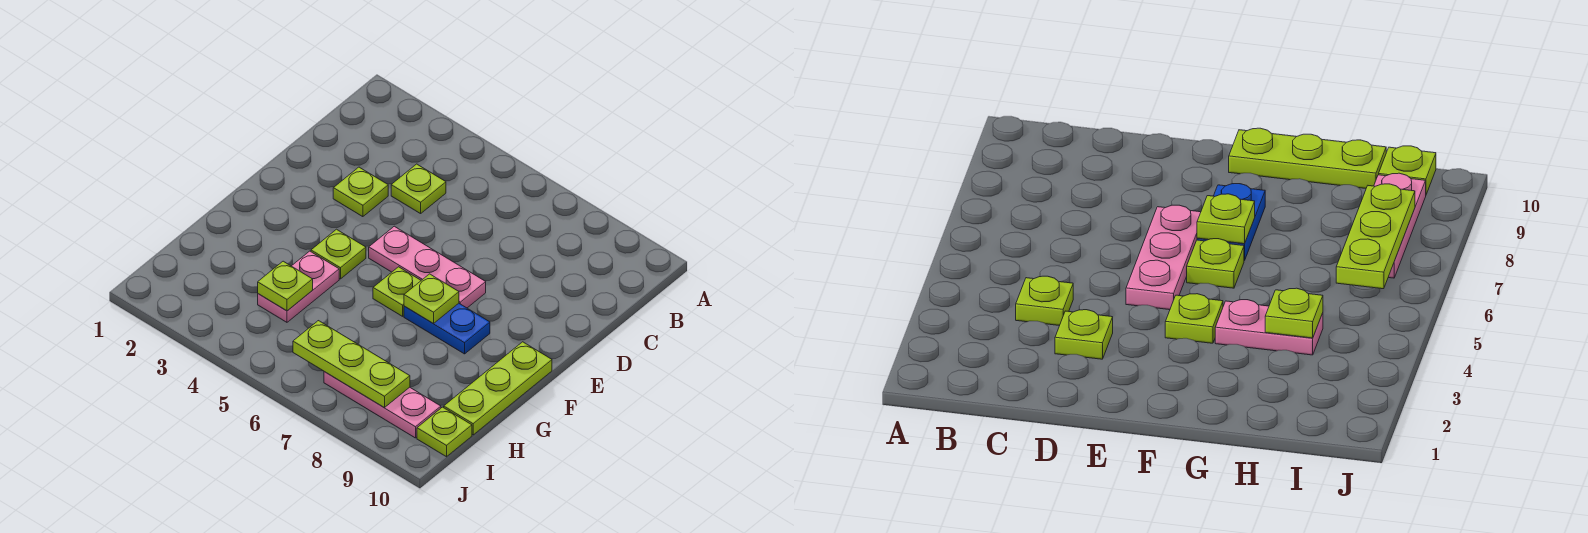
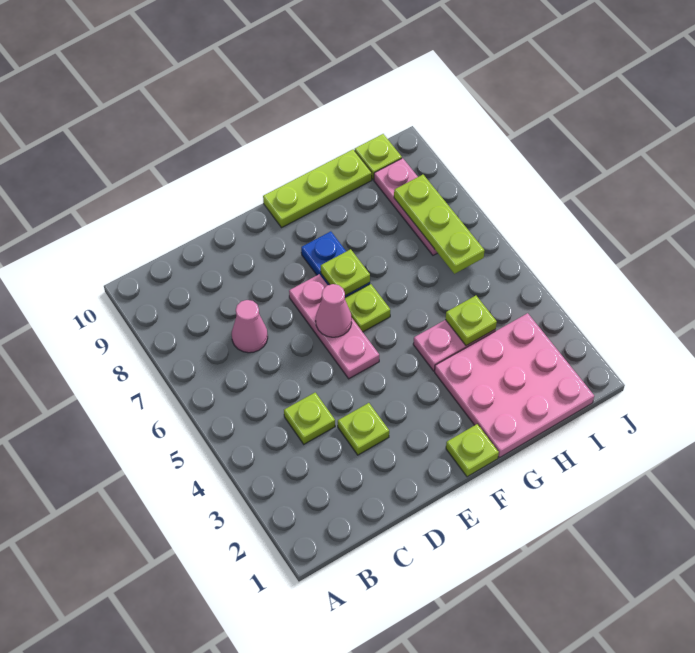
none -> pink cone C7 level 1
none -> pink cone E6 level 2
lime plate F4 level 1 -> lime plate F1 level 1
none -> pink plate G1:I3 level 1

